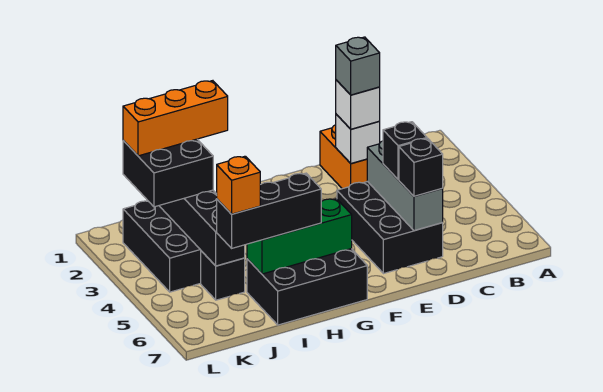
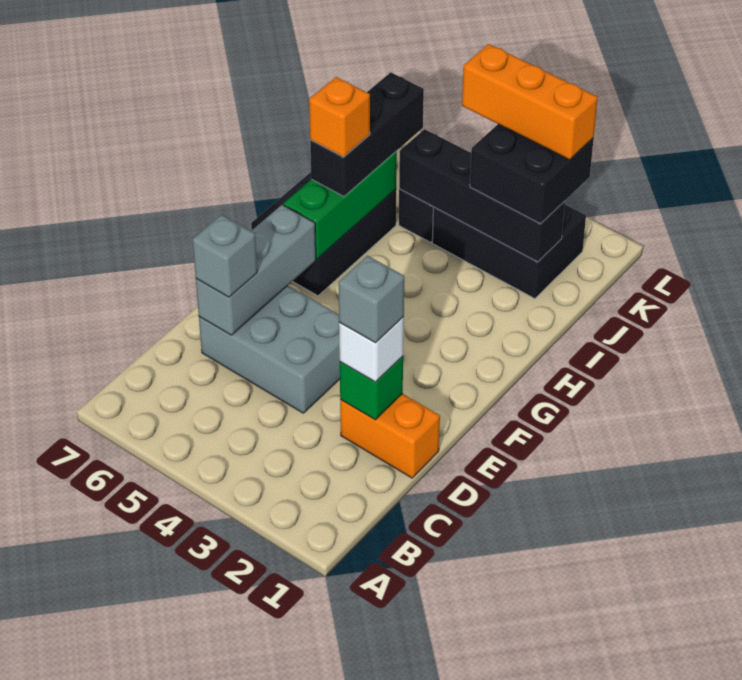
white brick D2 level 2 -> green brick D2 level 2
black brick D4:E6 level 1 -> grey brick D4:E6 level 1
grey brick D4:D6 level 2 -> grey brick D6:F6 level 2
black brick D5 level 3 -> none
black brick D6 level 3 -> grey brick D6 level 3
orange brick I2:K2 level 4 -> orange brick K2:K4 level 4
orange brick J6 level 4 -> orange brick H6 level 4

